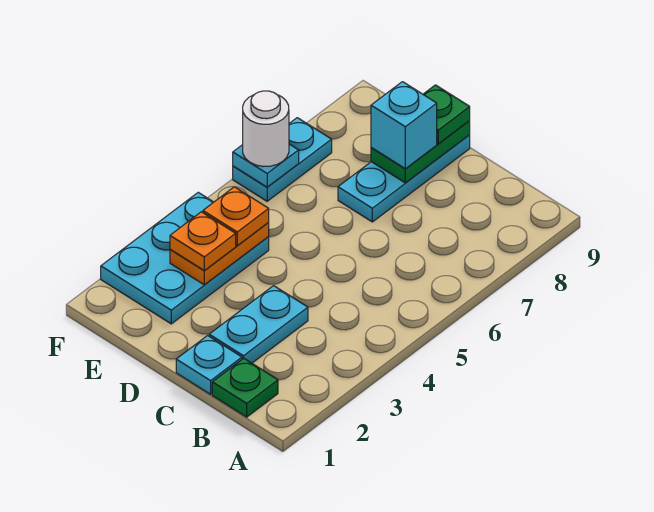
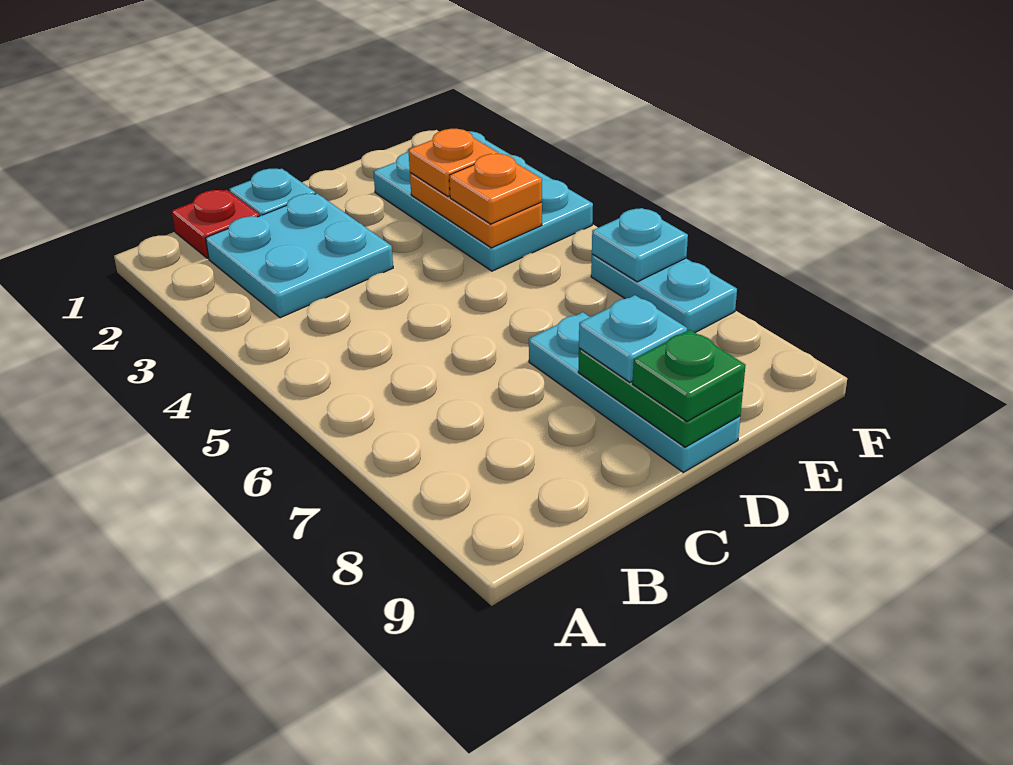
green plate B1 level 1 -> red plate B1 level 1
cyan plate C2:C3 level 1 -> cyan plate B2:C3 level 1
cyan brick D8 level 3 -> cyan plate D8 level 3
white round brick F6 level 3 -> none

